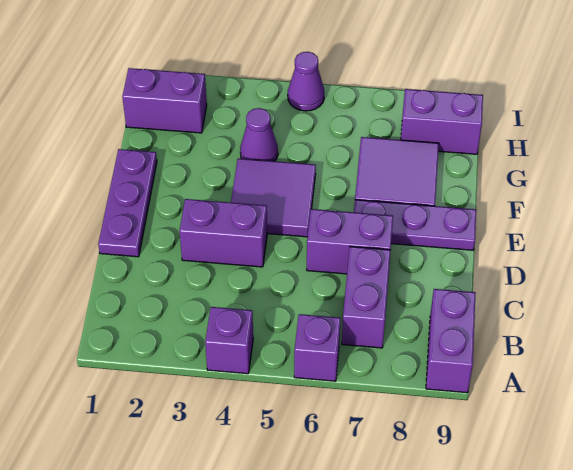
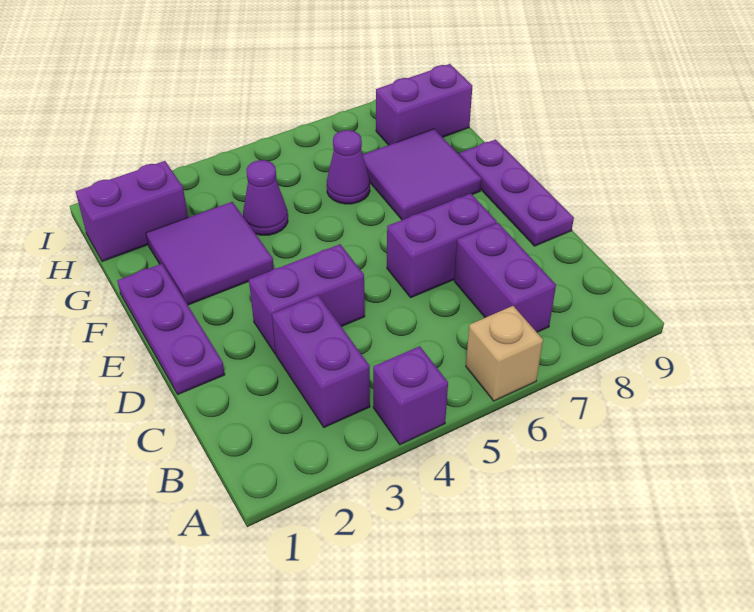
purple brick A6 level 1 -> tan brick A6 level 1
purple brick A9:B9 level 1 -> purple brick B3:C3 level 1
purple tile E4:F5 level 1 -> purple tile F2:G3 level 1
purple plate E7:E9 level 1 -> purple plate D9:F9 level 1
purple cone I5 level 1 -> purple cone G6 level 1

